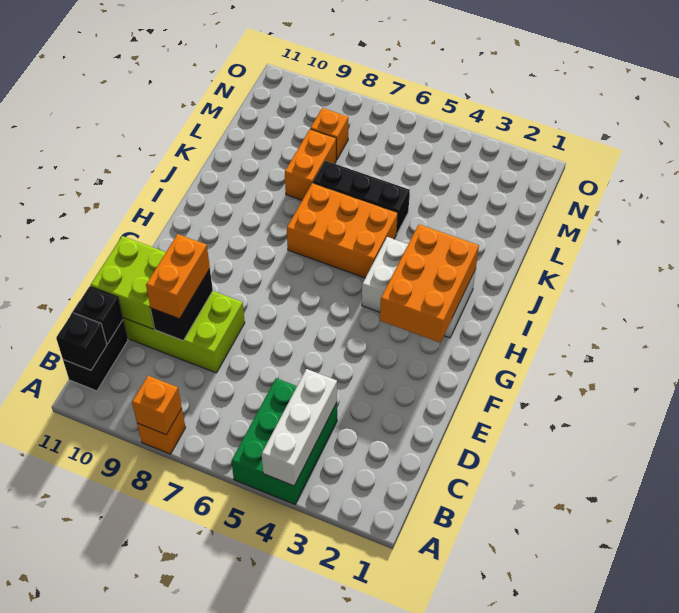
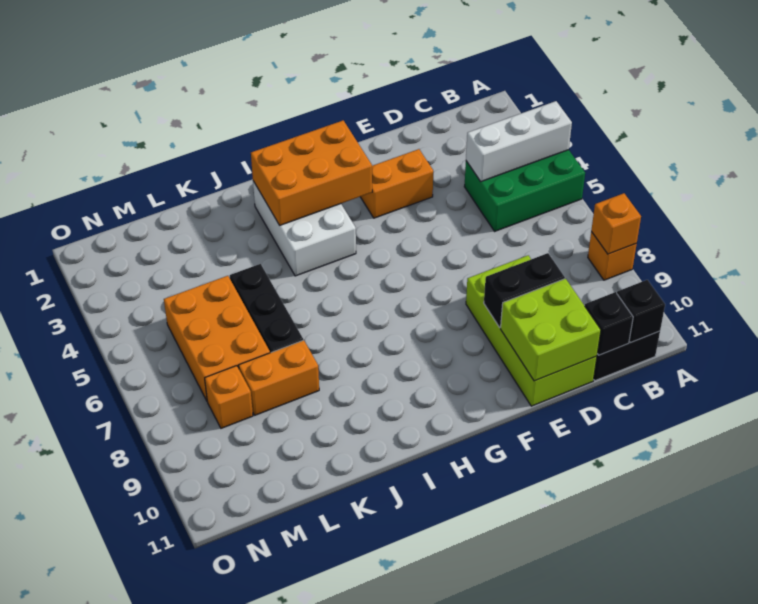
orange brick D9:E9 level 3 -> orange brick E3:F3 level 1
orange brick I5:J7 level 1 -> orange brick L5:M7 level 1

